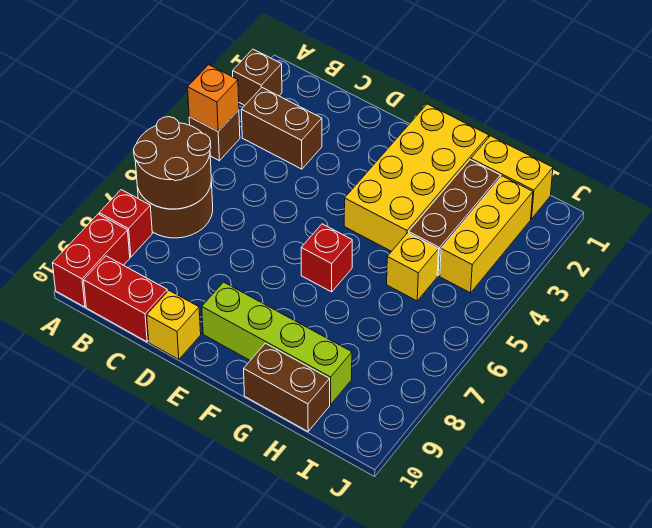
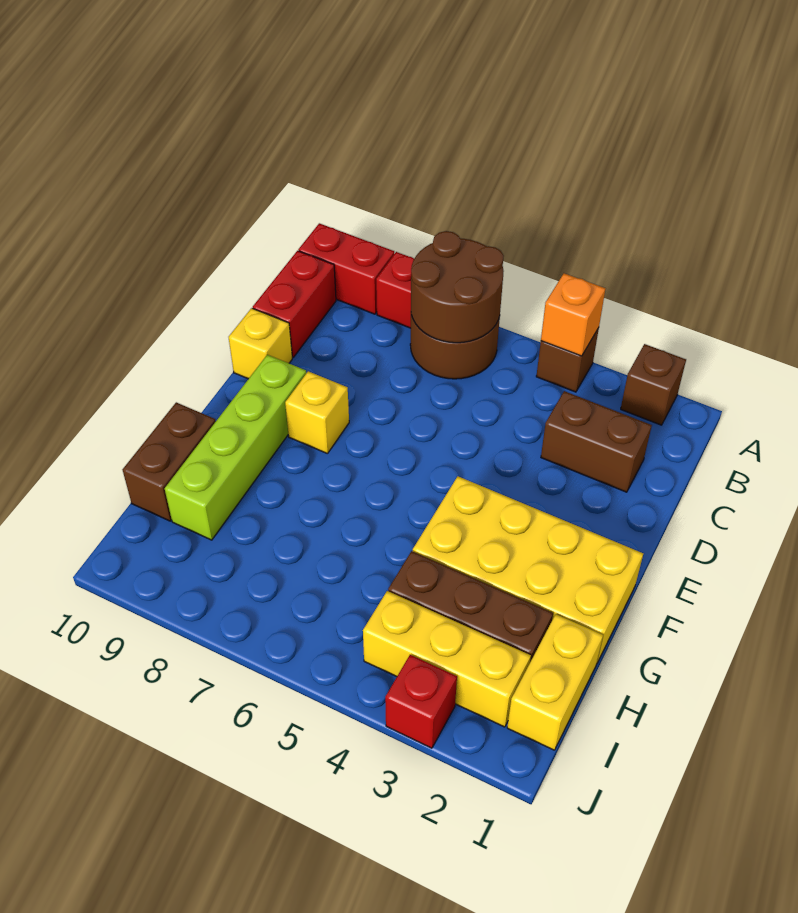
brown brick B3:C3 level 1 -> brown brick C2:C3 level 1
red brick F6 level 1 -> red brick J3 level 1
yellow brick H5 level 1 -> yellow brick E8 level 1

